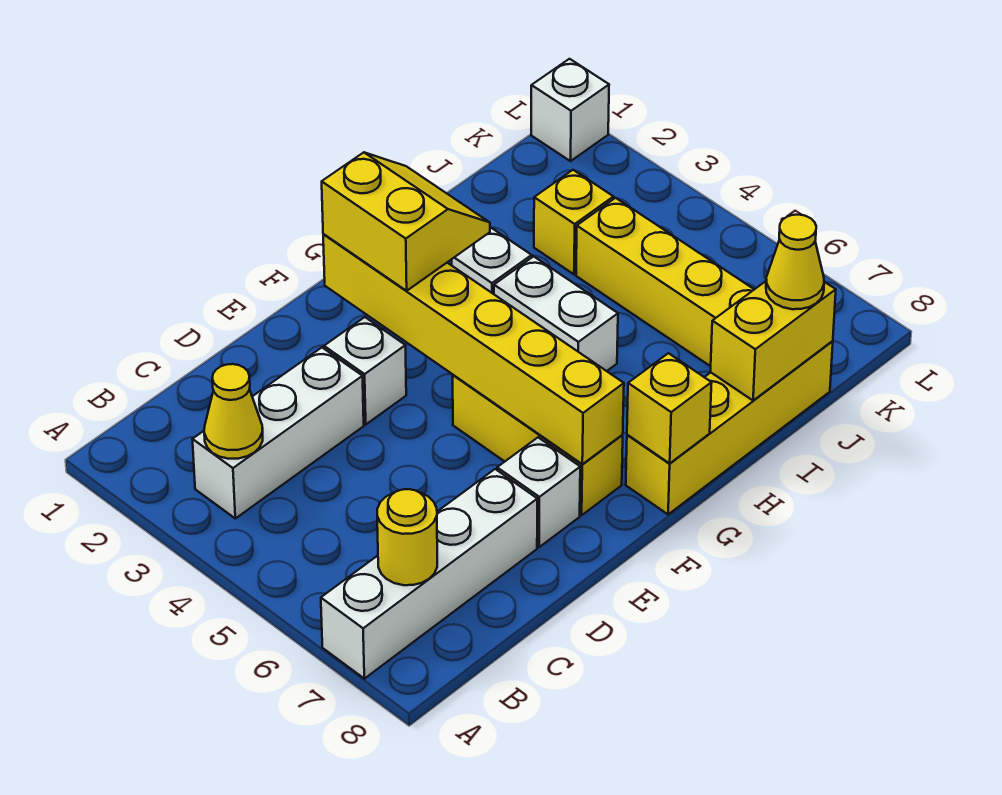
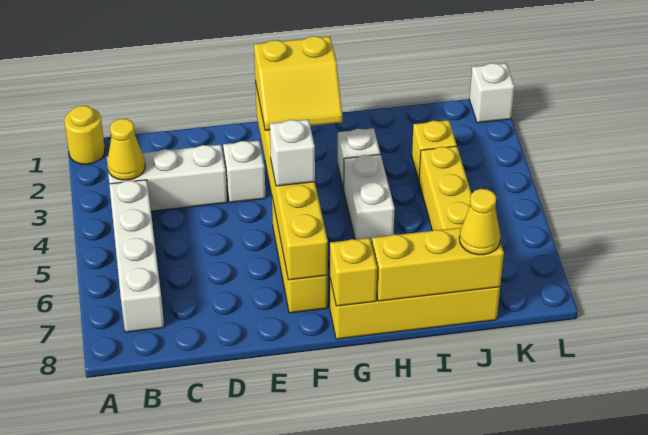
white brick A7:D7 level 1 -> white brick B4:B7 level 1
yellow round brick B7 level 2 -> yellow round brick A1 level 1
white brick E7 level 1 -> white brick F5 level 3
yellow slope F2:G3 level 3 top F -> yellow slope F2:G3 level 3 top 2
yellow brick I8:J8 level 2 -> yellow brick H8:J8 level 2

